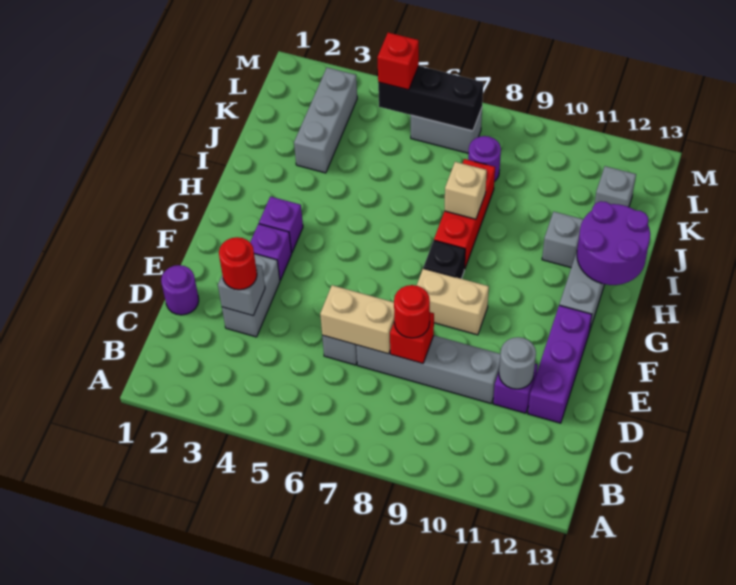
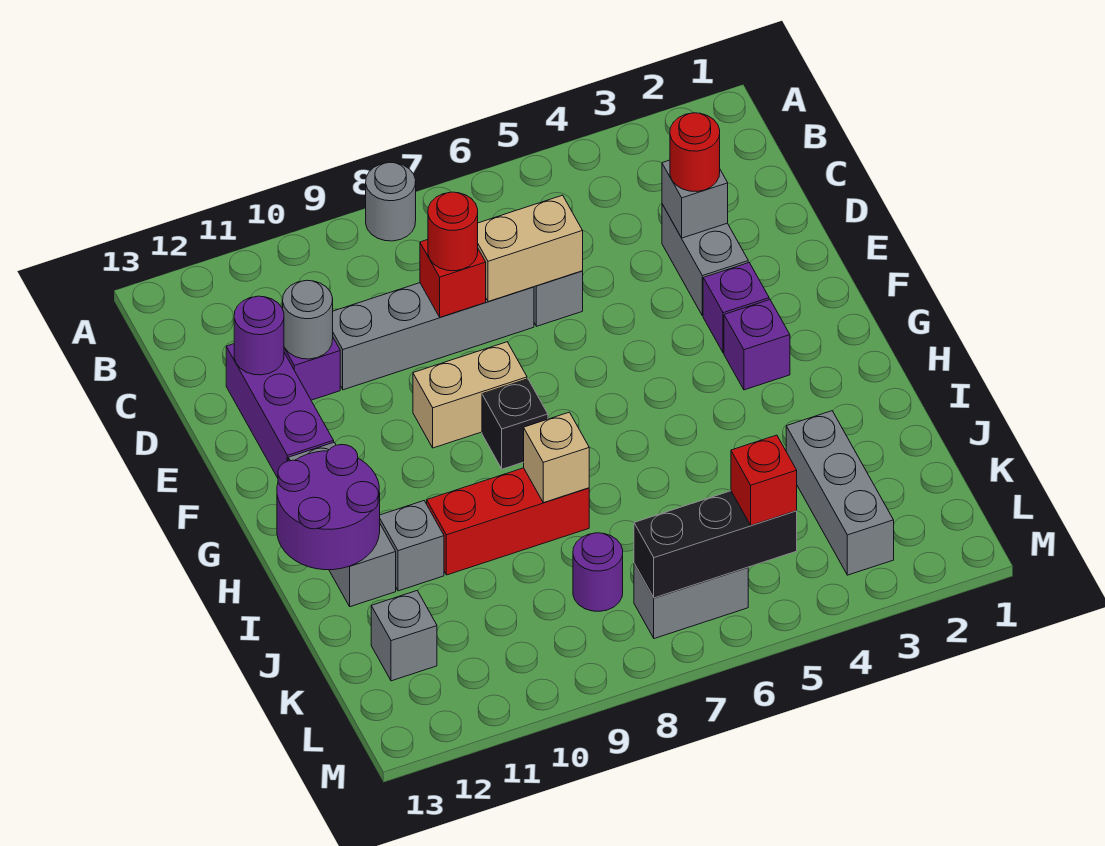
none -> grey round brick A8 level 1
purple round brick D1 level 1 -> purple round brick D12 level 2
red brick H8:J8 level 1 -> red brick I8:I10 level 1

